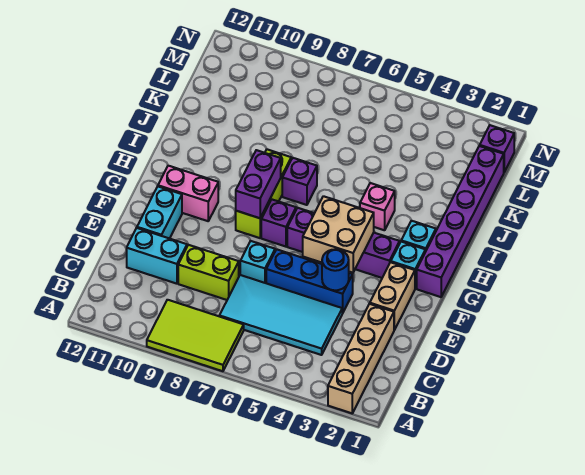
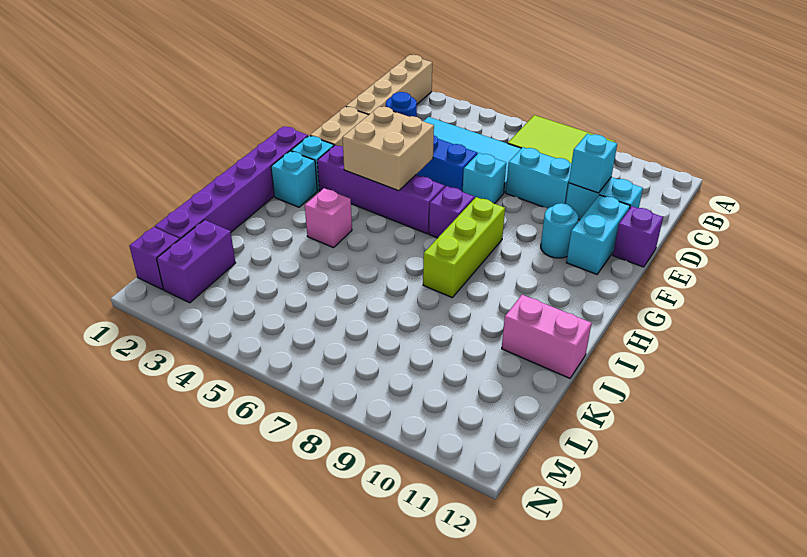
lime brick D8:D9 level 1 -> cyan brick D8:D9 level 1
none -> cyan brick D10 level 2
none -> cyan round brick F10 level 1
purple brick G8:H8 level 2 -> purple brick L2:M2 level 1
pink brick G10:G11 level 1 -> pink brick J11:J12 level 1
purple brick I7 level 1 -> purple brick E12 level 1

